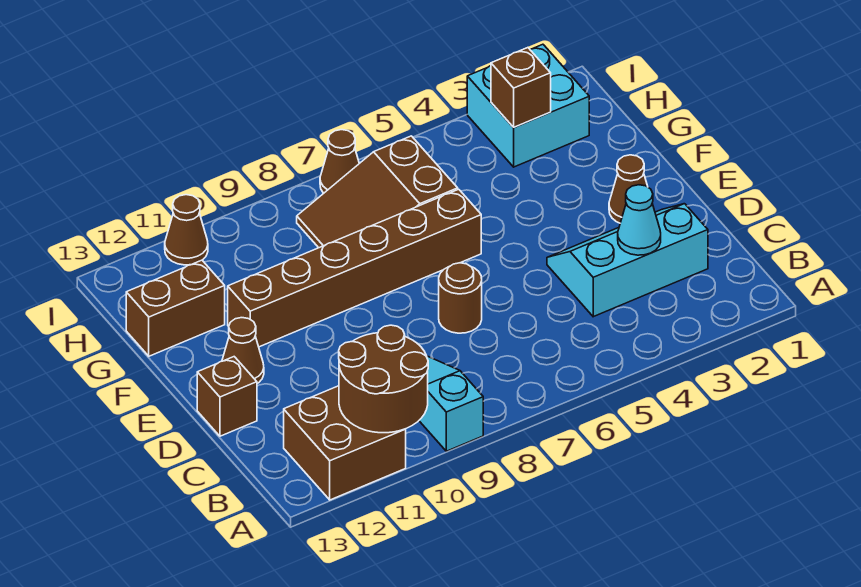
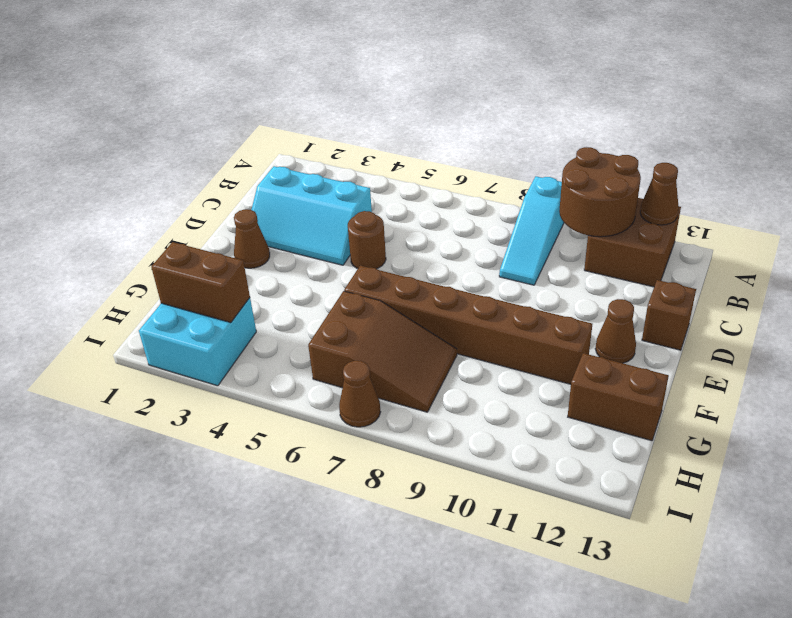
cyan cone C3 level 2 -> none
brown round brick D7 level 1 -> brown round brick D5 level 1
brown brick H3 level 2 -> brown brick H2:H3 level 2
brown cone I11 level 1 -> brown cone A12 level 2

